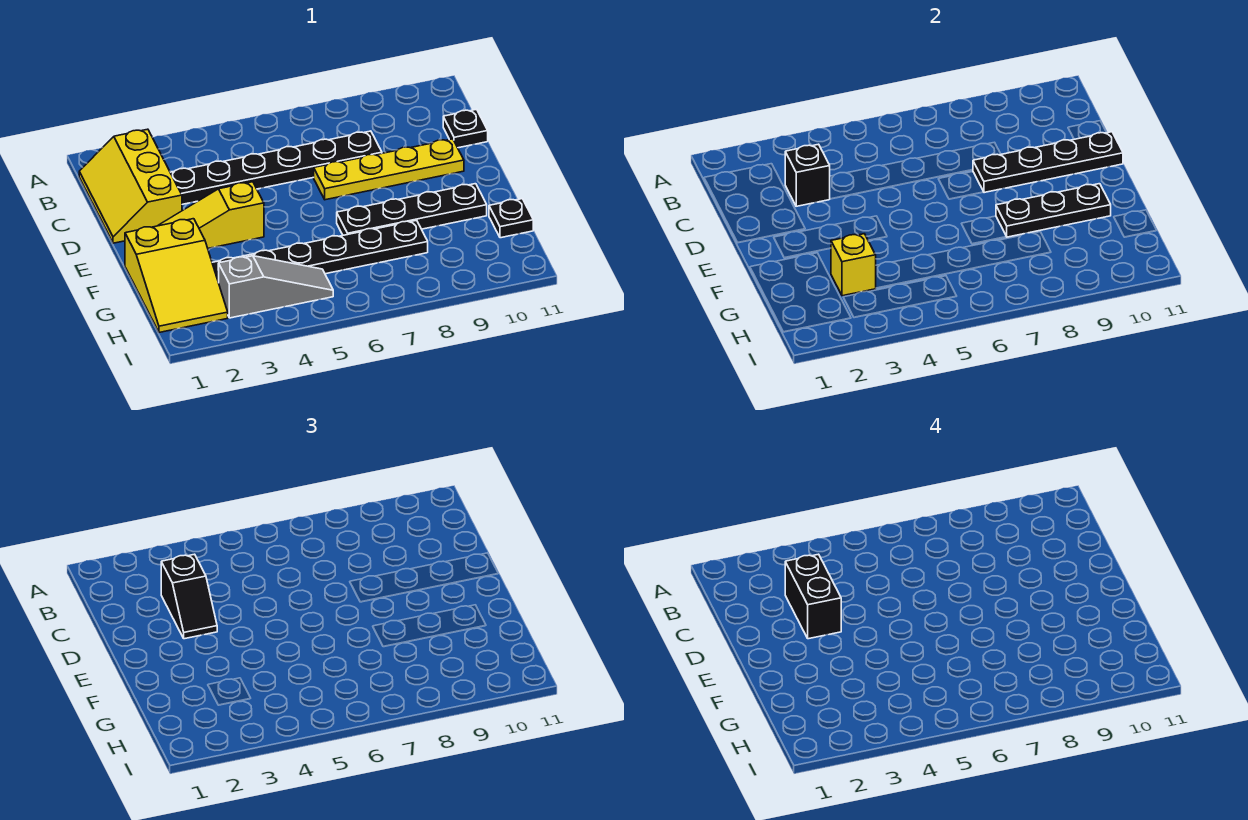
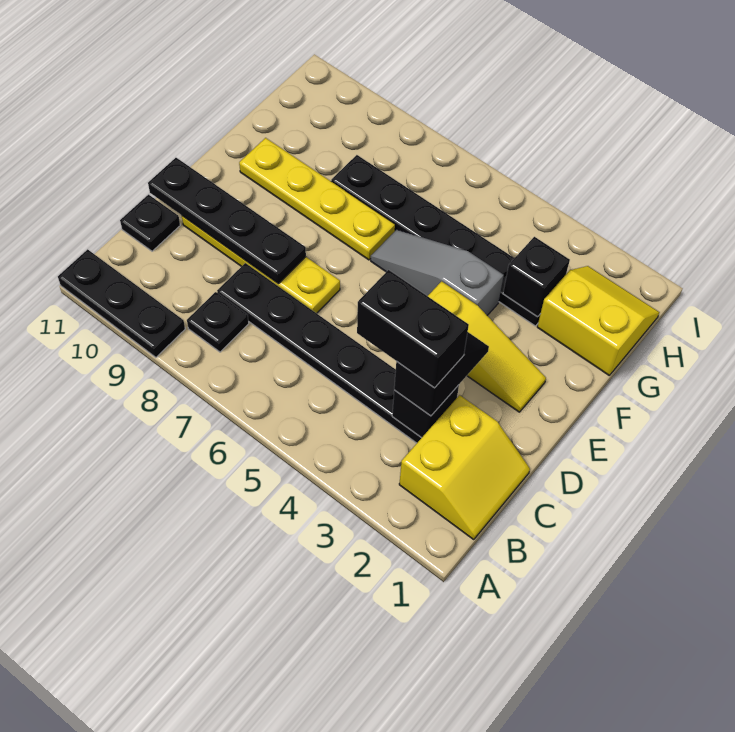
yellow slope B1:D2 level 1 top 2 -> yellow slope B1:C2 level 1 top 2
black brick C3:D3 level 4 -> black brick C3:C4 level 4
yellow slope F1:H2 level 1 top F -> yellow slope G1:H2 level 1 top G
black plate F7:F10 level 1 -> yellow plate F7:F10 level 1
black plate F8:F10 level 2 -> black plate A9:A11 level 1
yellow brick G3 level 2 -> black brick G3 level 2
black plate G11 level 1 -> black plate B8 level 1
grey slope H3:H5 level 1 top 3 -> grey slope F4:F6 level 1 top 4

